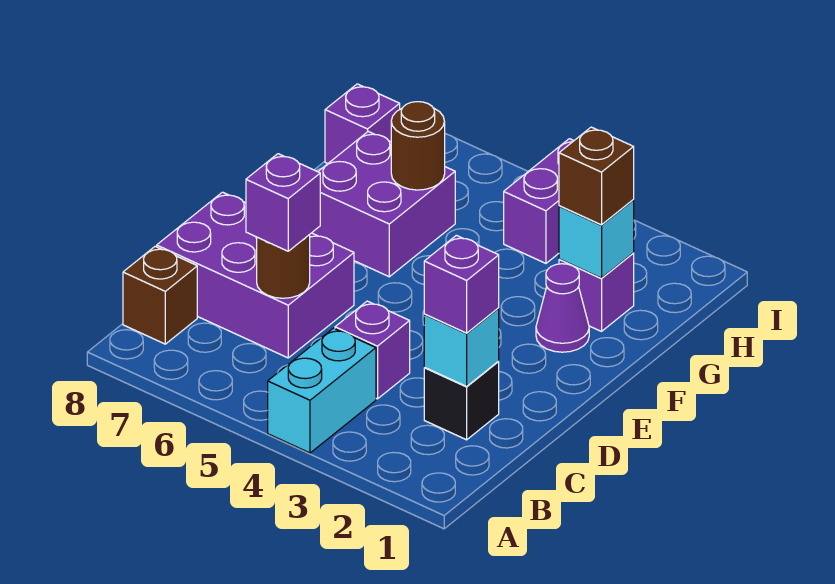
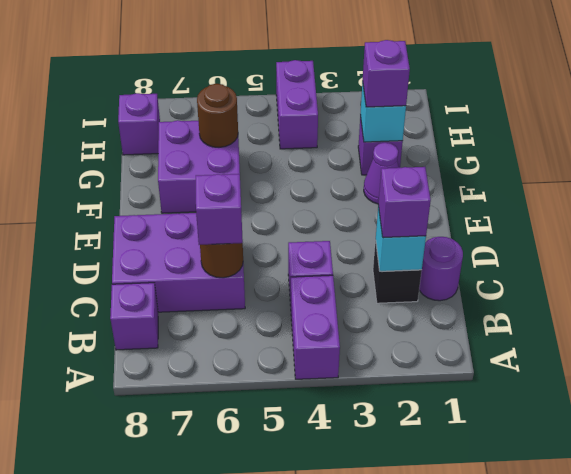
cyan brick A4:B4 level 1 -> purple brick A4:B4 level 1
brown brick B8 level 1 -> purple brick B8 level 1
none -> purple round brick C1 level 1
brown brick G2 level 3 -> purple brick G2 level 3

